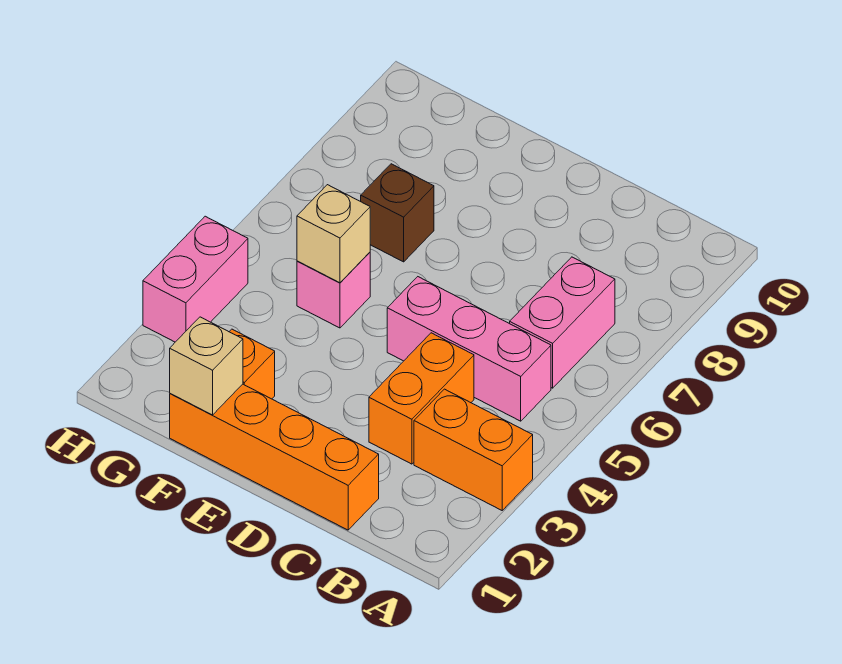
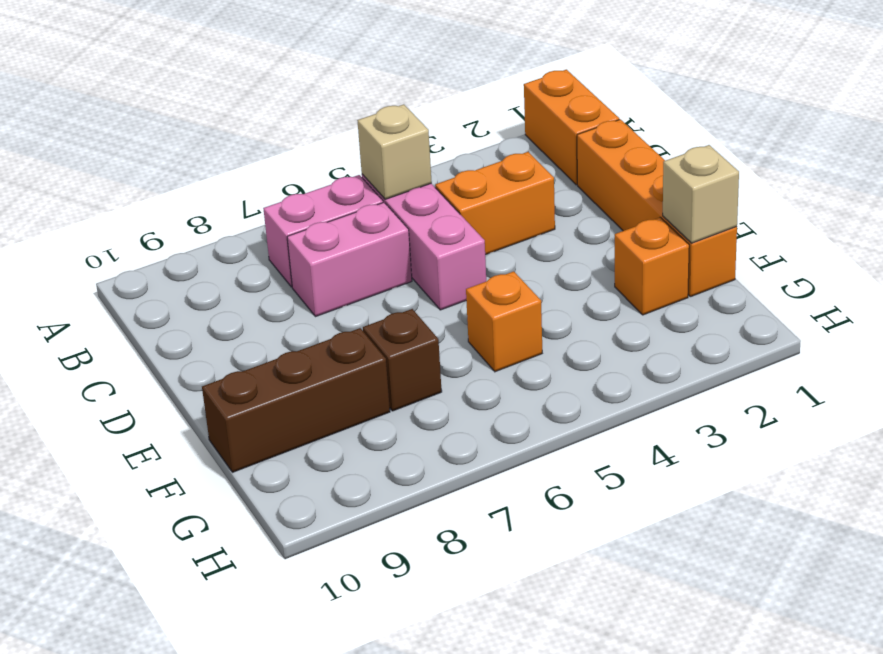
orange brick A3:B3 level 1 -> orange brick A1:B1 level 1
pink brick F5 level 1 -> orange brick F5 level 1
tan brick F5 level 2 -> tan brick B5 level 2
none -> brown brick F8:F10 level 1
pink brick H3:H4 level 1 -> pink brick C6:C7 level 1

